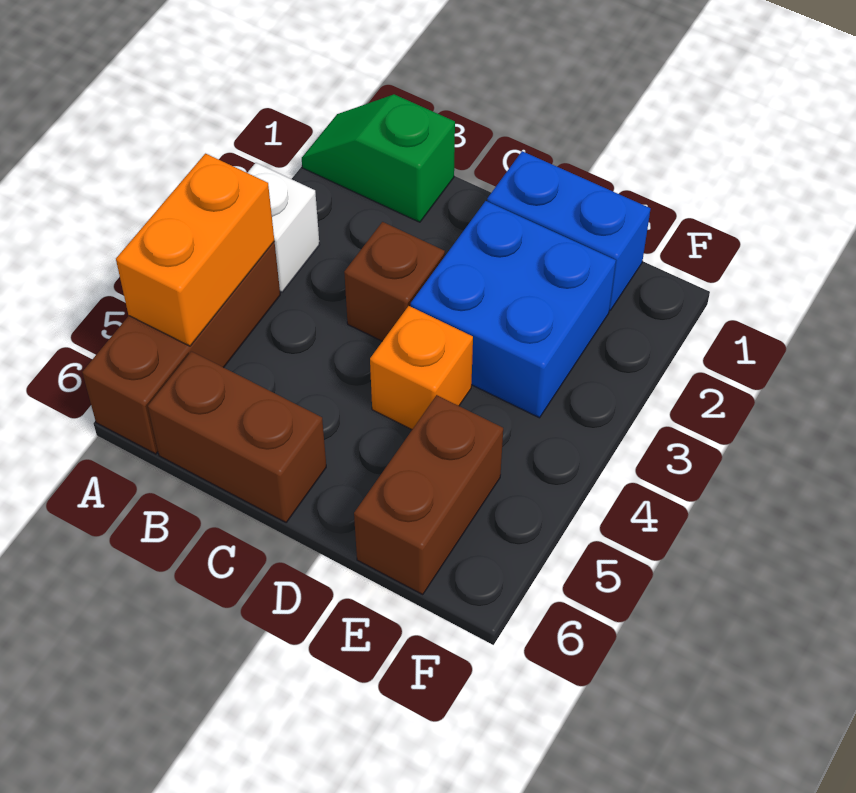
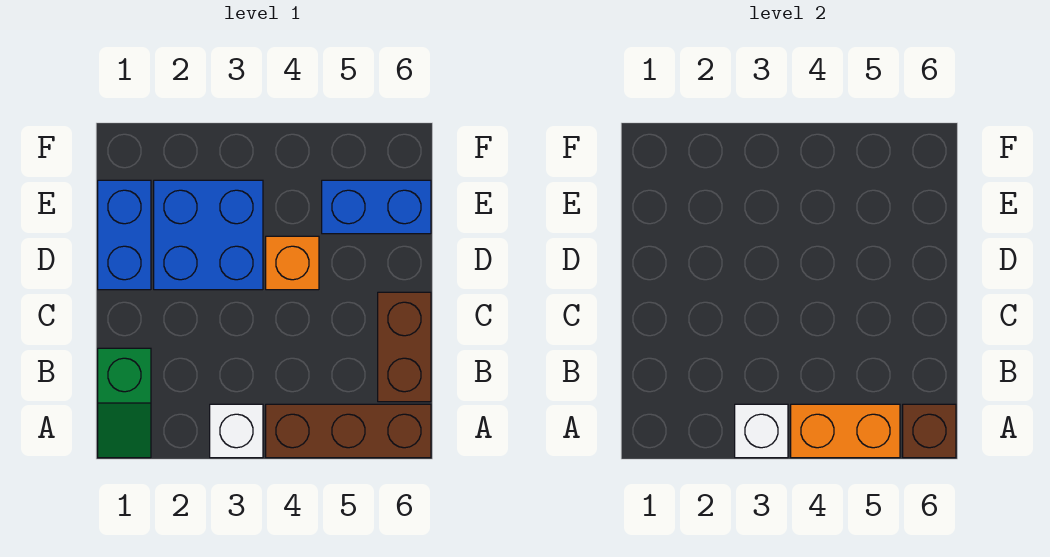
none -> white brick A3 level 2
brown brick C3 level 1 -> brown brick A6 level 2
brown brick E5:E6 level 1 -> blue brick E5:E6 level 1

